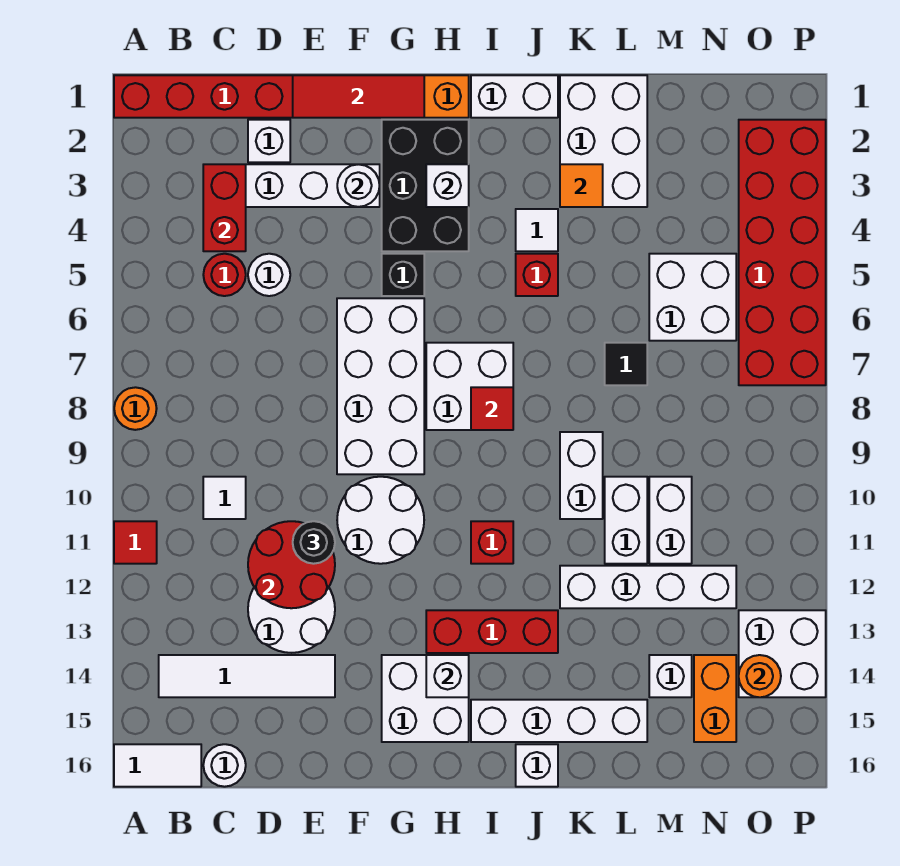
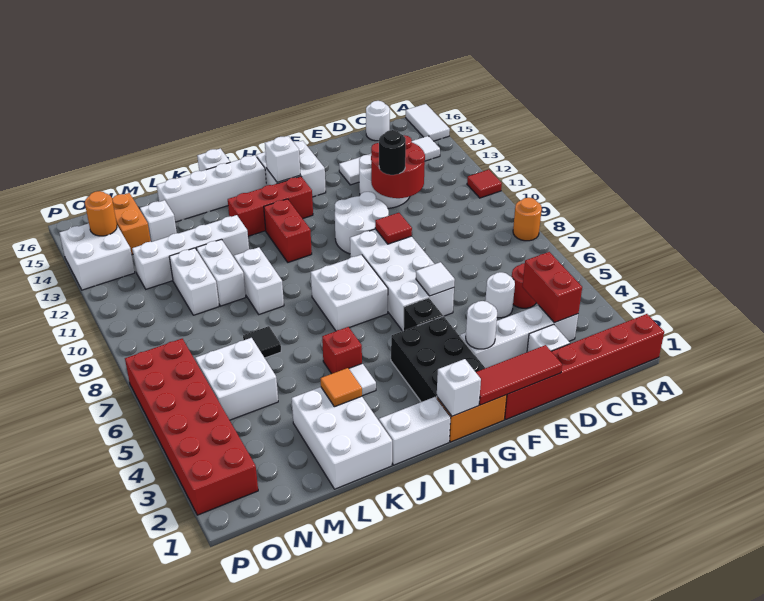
white tile A16:B16 level 1 -> white tile A15:A16 level 1
white tile C10 level 1 -> white tile F6 level 2
white brick H3 level 2 -> white brick H1 level 2
red tile I8 level 2 -> red tile F9 level 2
red brick I11 level 1 -> red brick I11:I12 level 1

